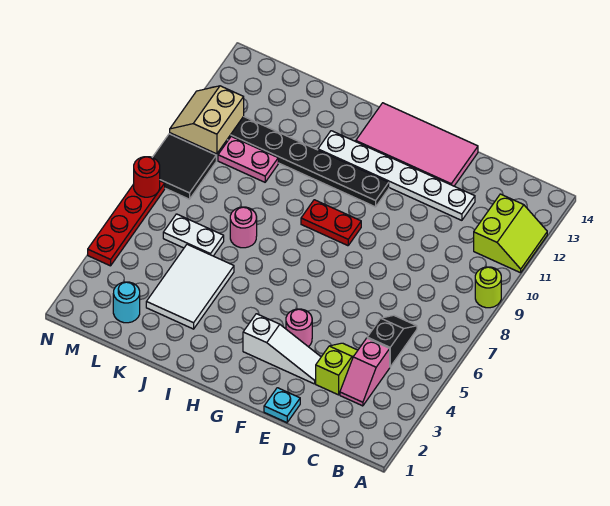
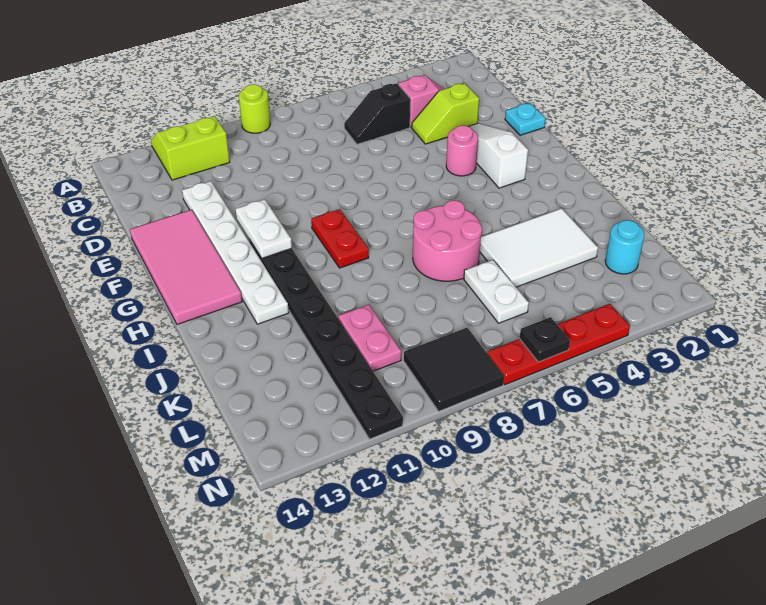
none -> white plate F11:G11 level 2
pink round brick J7 level 1 -> pink round brick I6:J7 level 1
tan slope M10:N11 level 2 top M -> none
none -> black plate N6 level 2
red round brick N7 level 2 -> none

